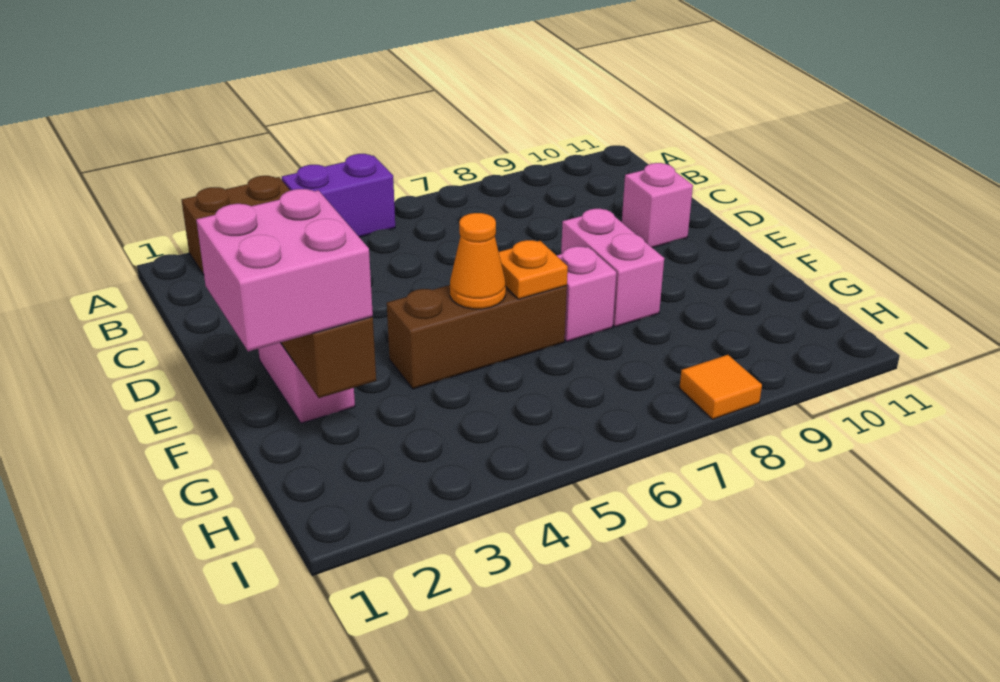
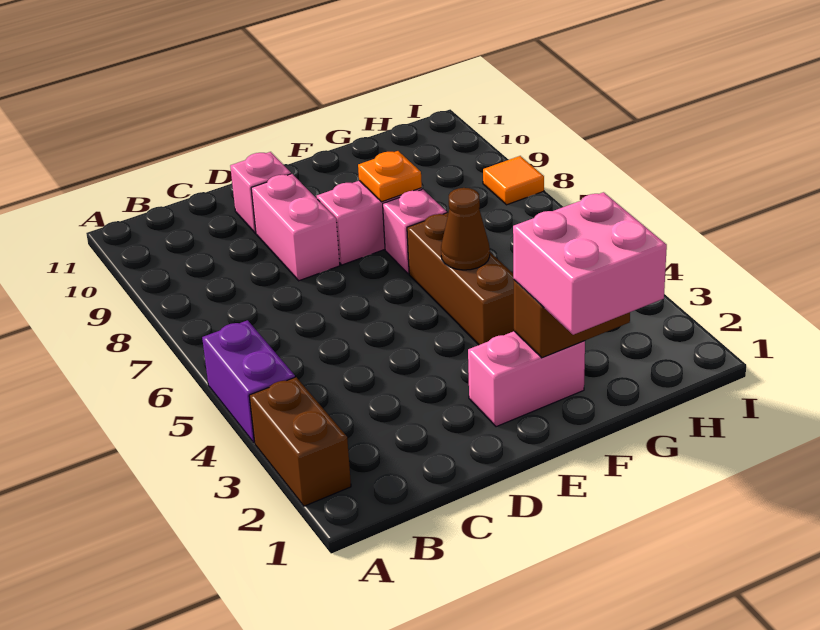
none -> pink brick D8:D9 level 1
orange cone F5 level 2 -> brown cone F5 level 2
orange plate F6 level 2 -> orange plate F8 level 2

